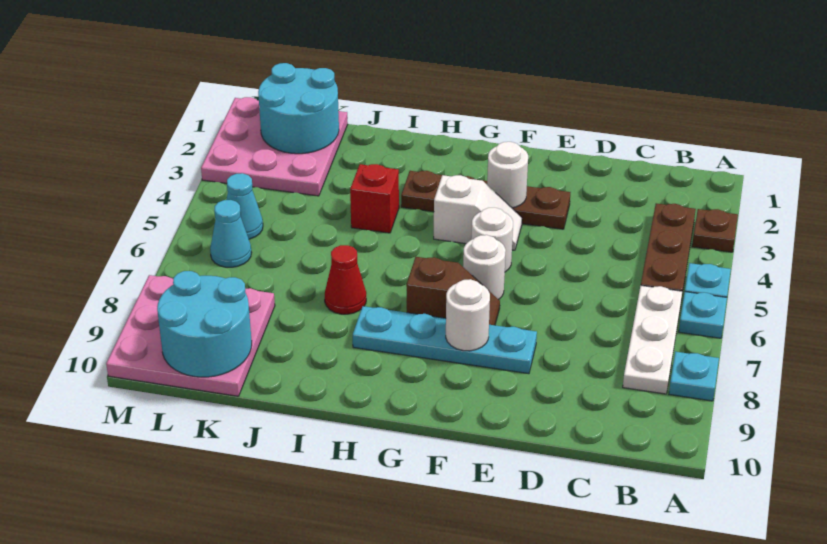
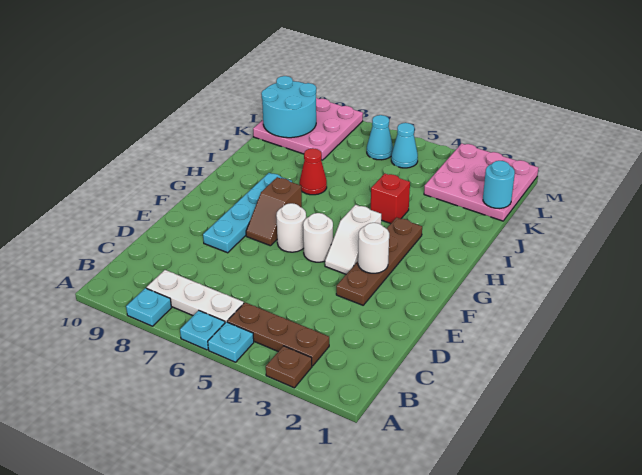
white round brick F8 level 2 -> none
cyan round brick K1:L2 level 2 -> cyan round brick K1 level 2

